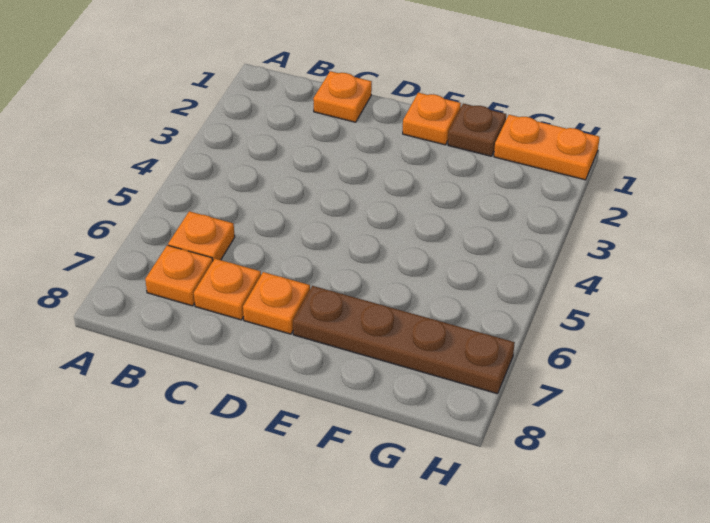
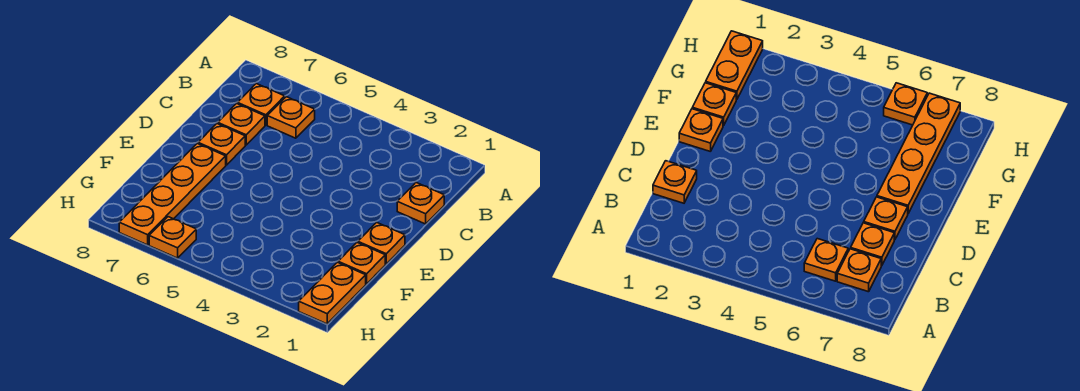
brown plate E7:H7 level 1 -> orange plate E7:H7 level 1
brown plate F1 level 1 -> orange plate F1 level 1
none -> orange plate H6 level 1

